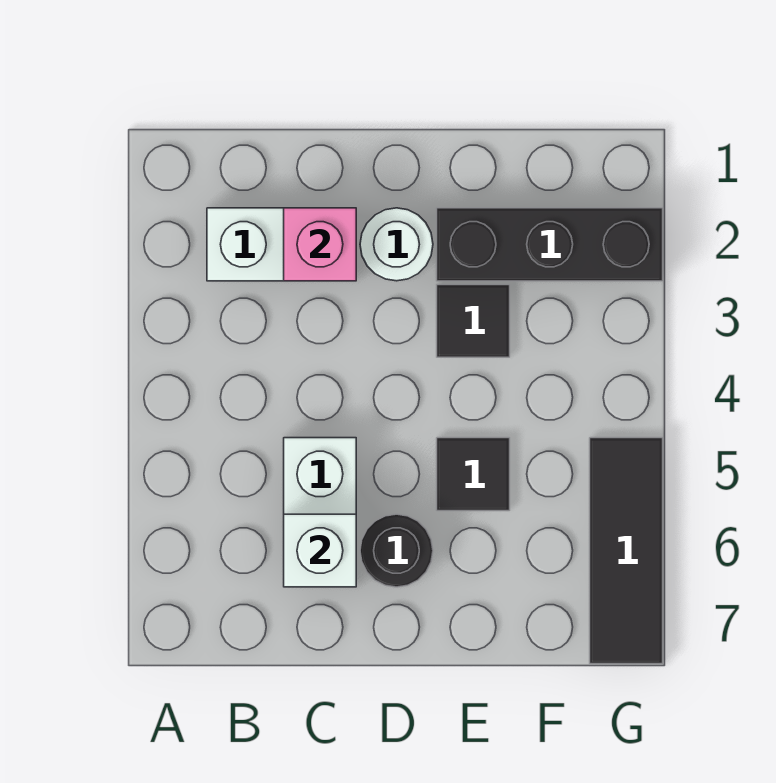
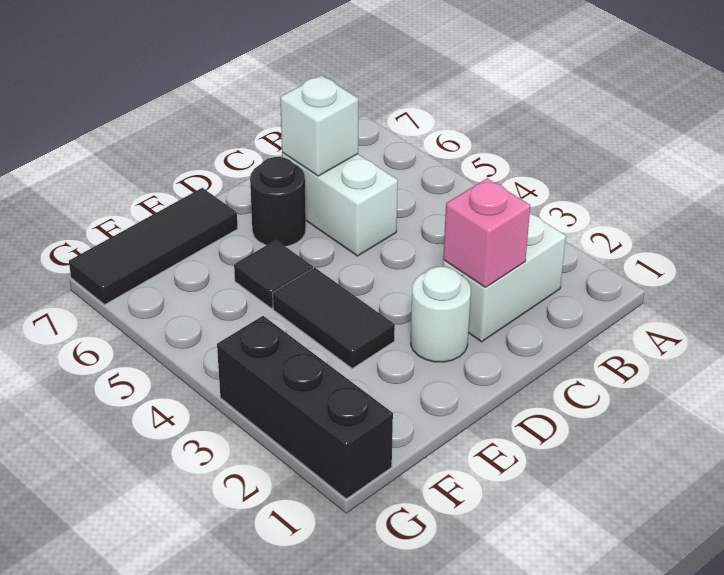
black brick E2:G2 level 1 -> black brick G1:G3 level 1
black tile E3 level 1 -> black tile E3:E4 level 1
black tile G5:G7 level 1 -> black tile E7:G7 level 1

